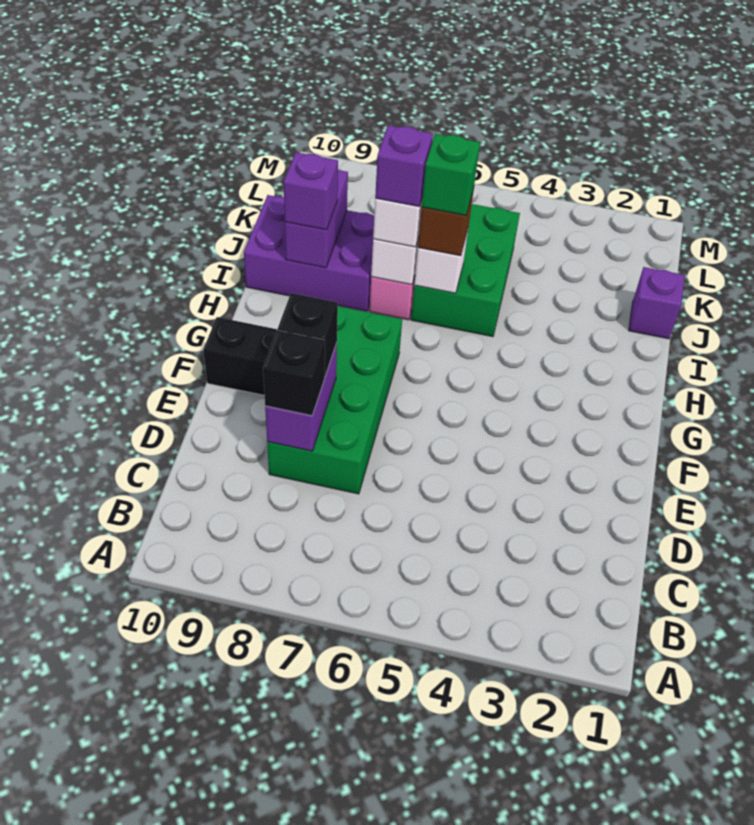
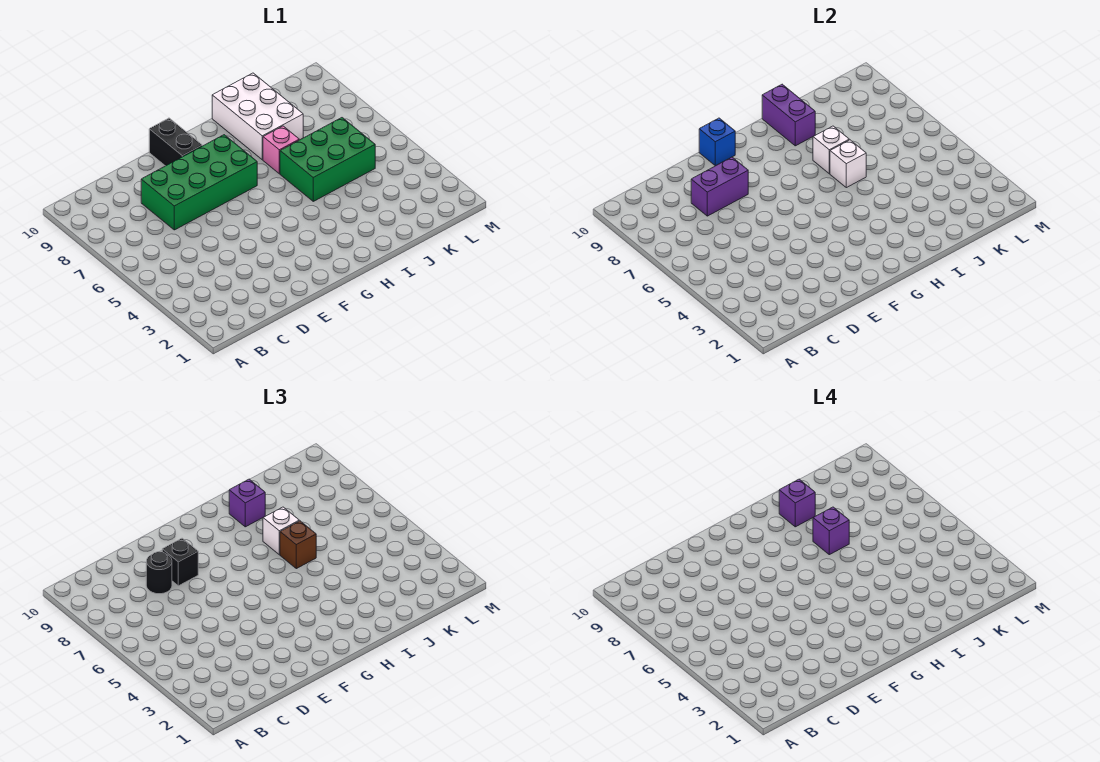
black brick D8 level 3 -> black round brick D8 level 3
none -> blue brick F10 level 2
green brick I6 level 4 -> none
purple brick I8:J10 level 1 -> white brick I8:J10 level 1
purple brick I9:J9 level 2 -> purple brick I9:I10 level 2
purple brick J1 level 1 -> purple brick I9 level 4

